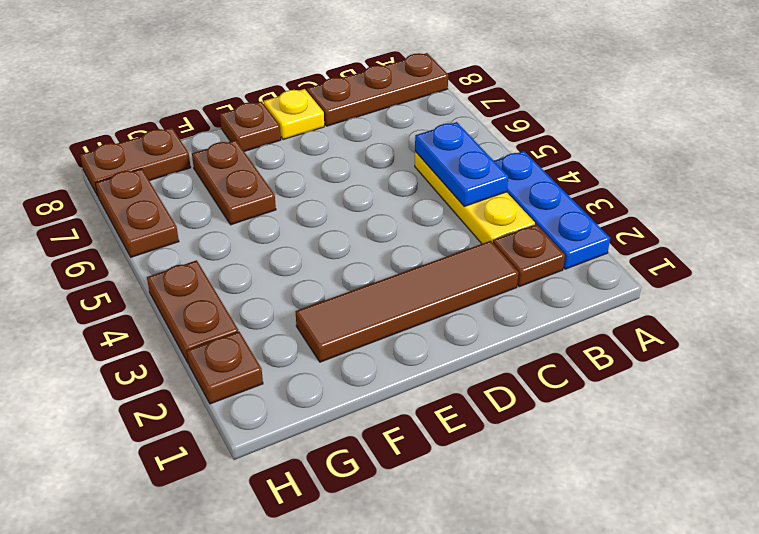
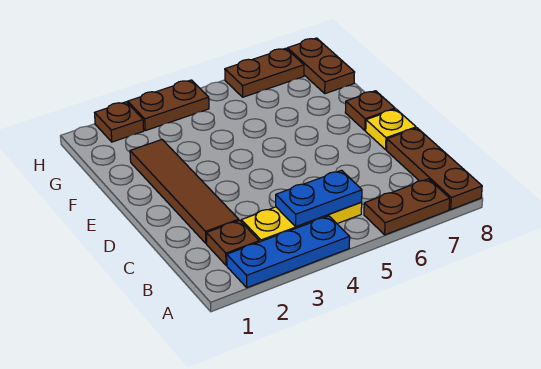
brown plate F6:F7 level 1 -> brown plate A6:A7 level 1

